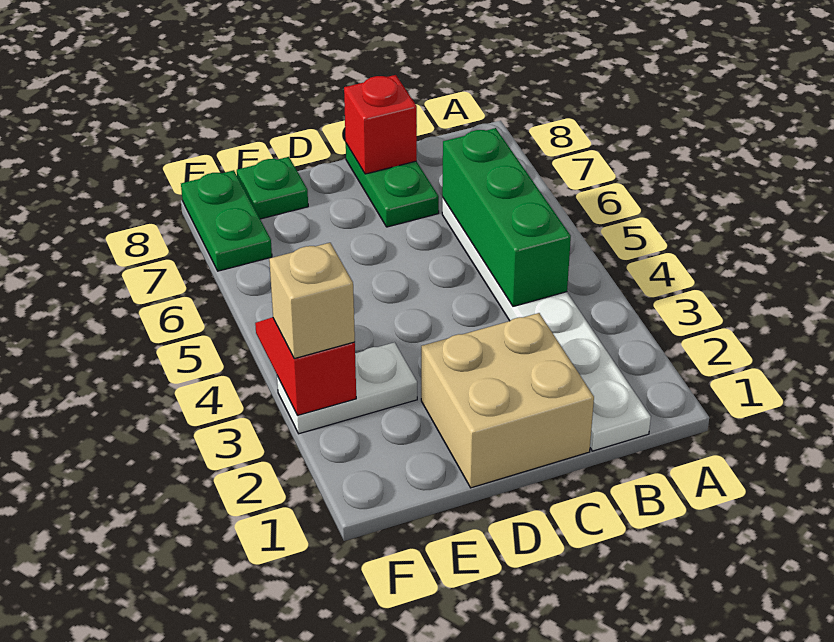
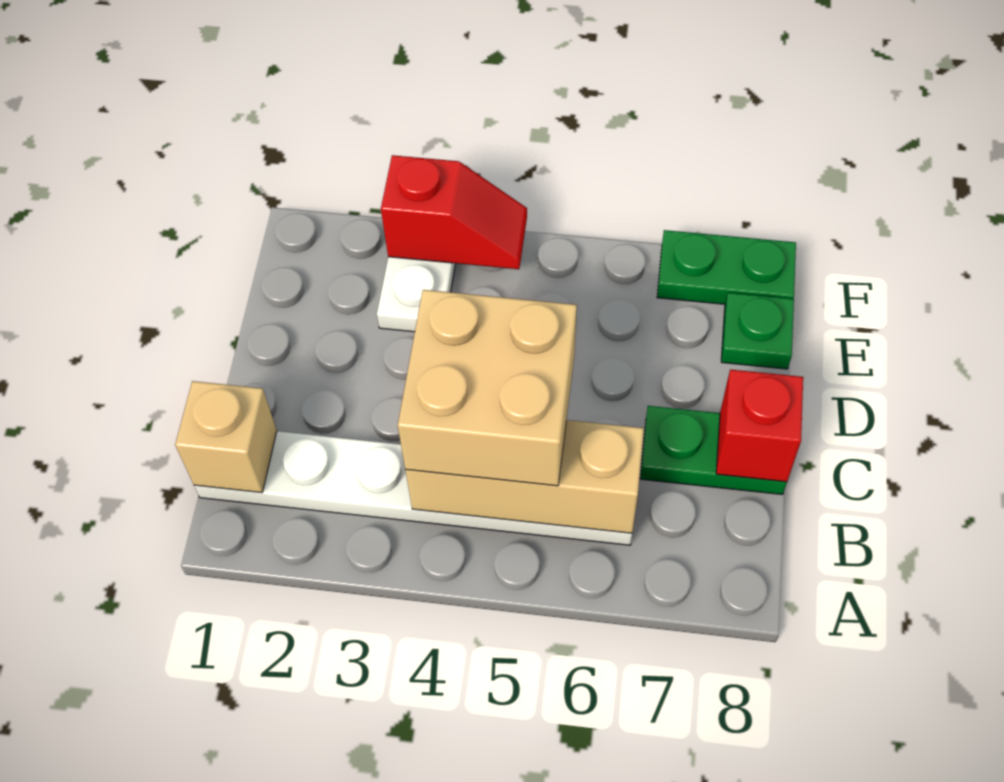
green brick B4:B6 level 2 -> tan brick B4:B6 level 2
tan brick C1:D2 level 1 -> tan brick B4:C5 level 3
tan brick F3 level 3 -> tan brick B1 level 2

